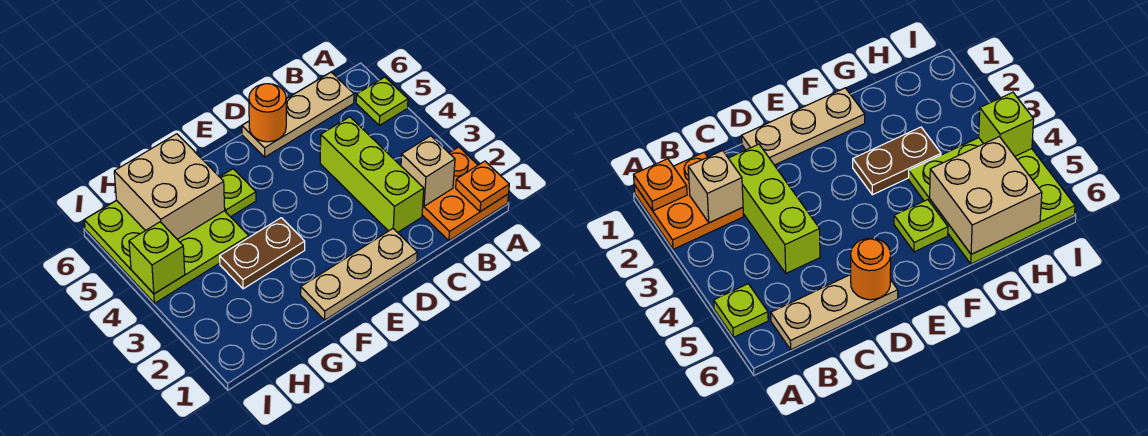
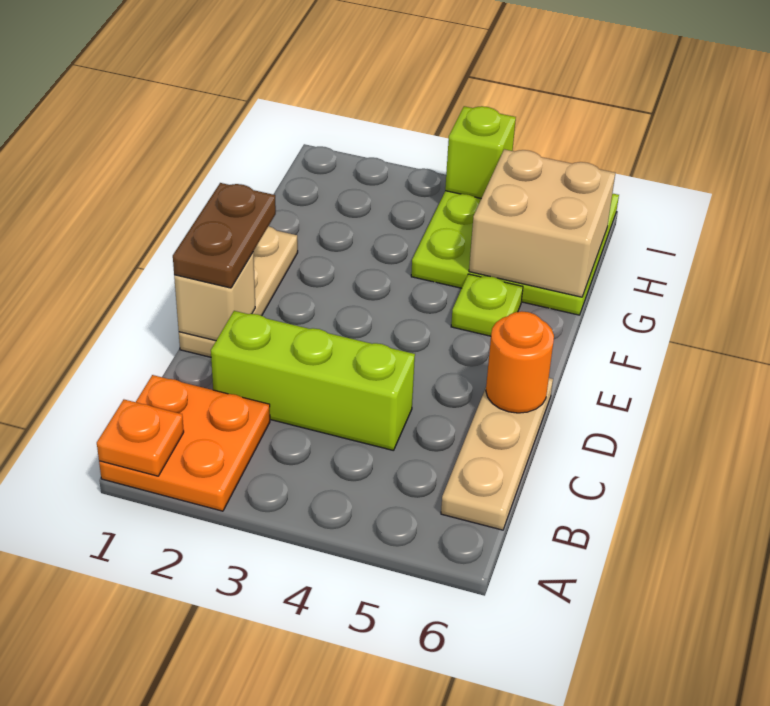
lime plate A5 level 1 -> none
tan brick B2 level 2 -> tan brick D1 level 2
brown plate F3:G3 level 1 -> brown plate D1:E1 level 3

